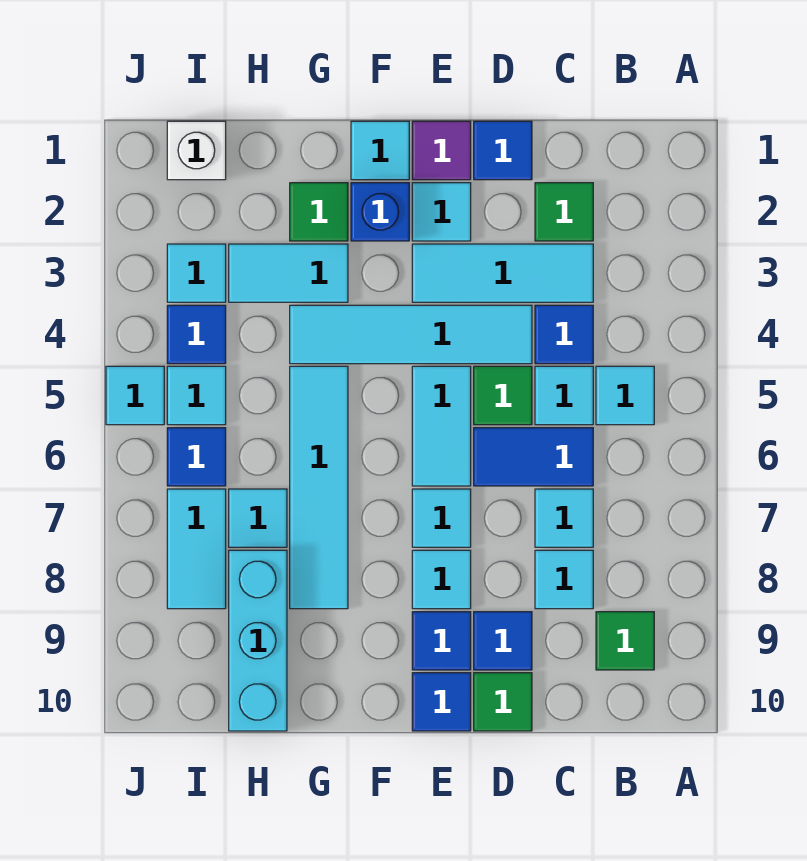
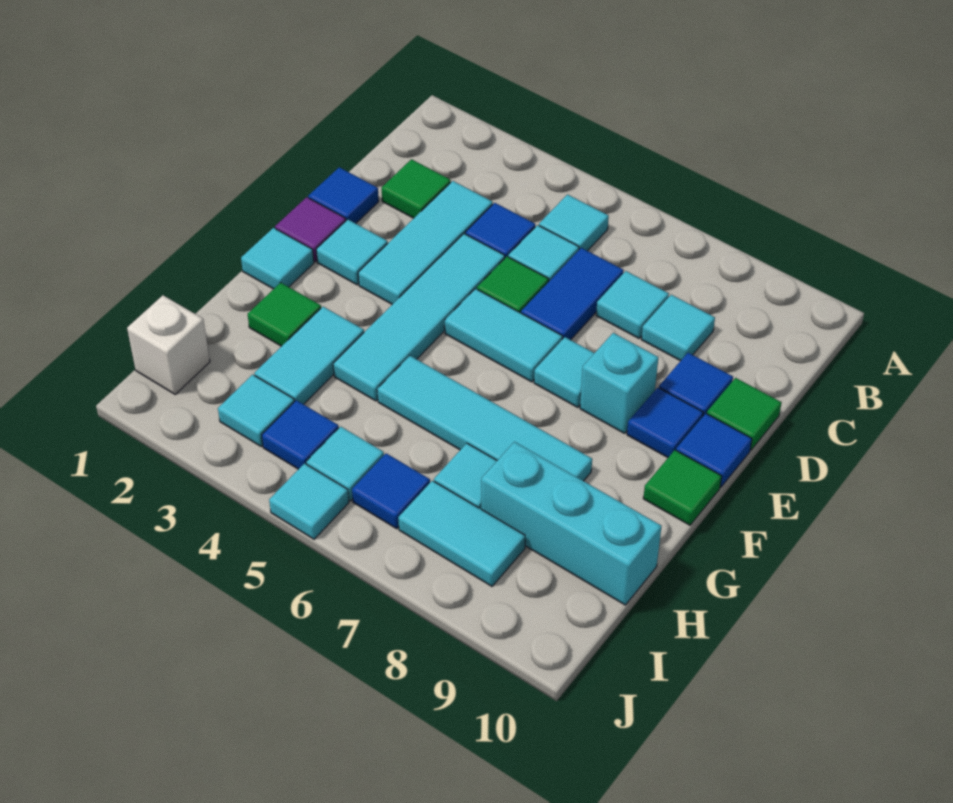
green tile B9 level 1 -> green tile F10 level 1
cyan tile E8 level 1 -> cyan brick E8 level 1
blue brick F2 level 1 -> none

